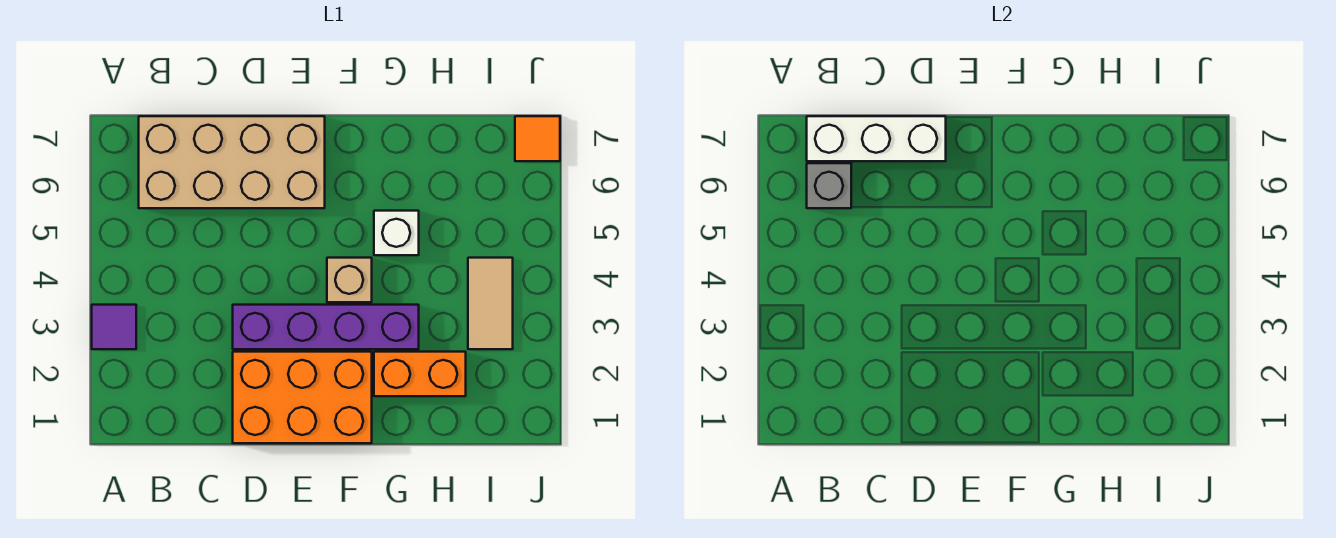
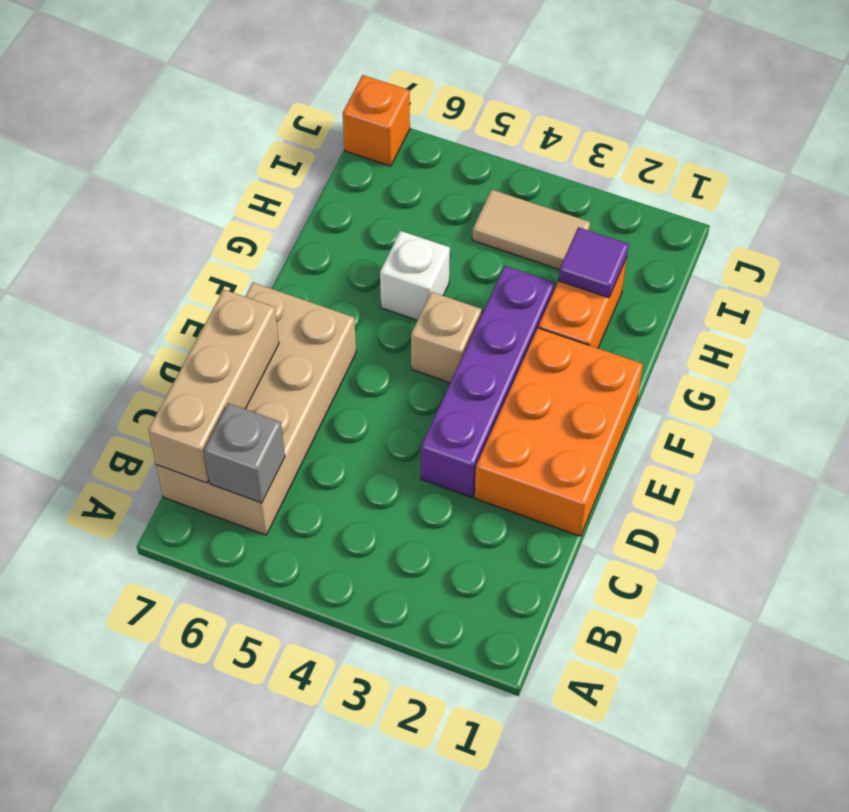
purple tile A3 level 1 -> purple tile H2 level 2
white brick B7:D7 level 2 -> tan brick B7:D7 level 2
orange tile J7 level 1 -> orange brick J7 level 1

